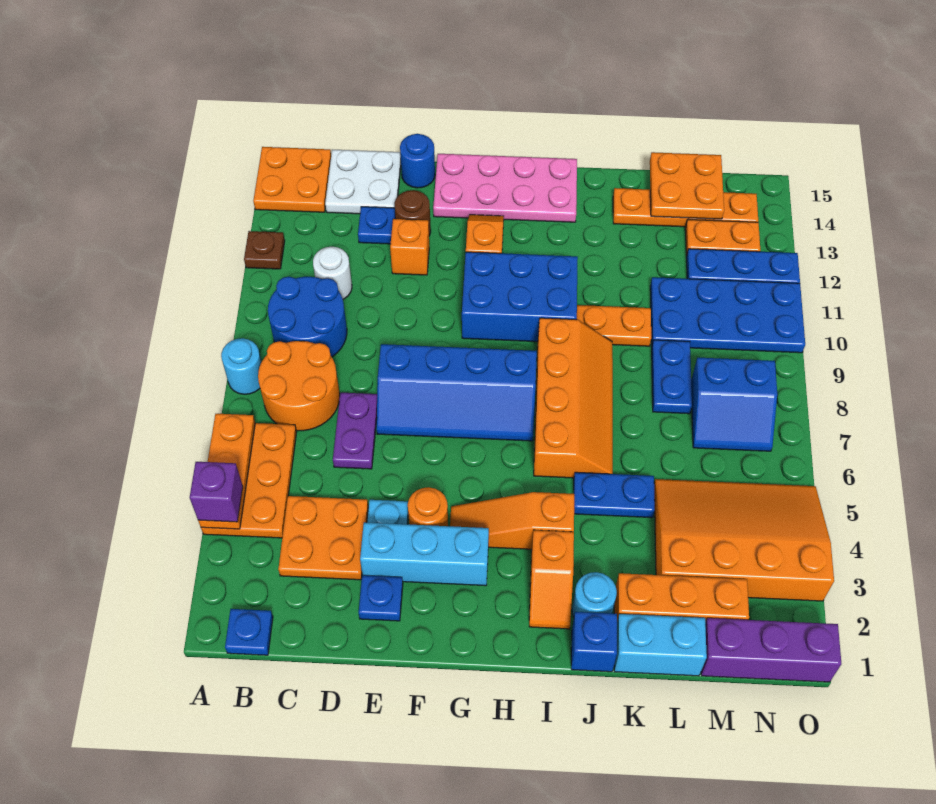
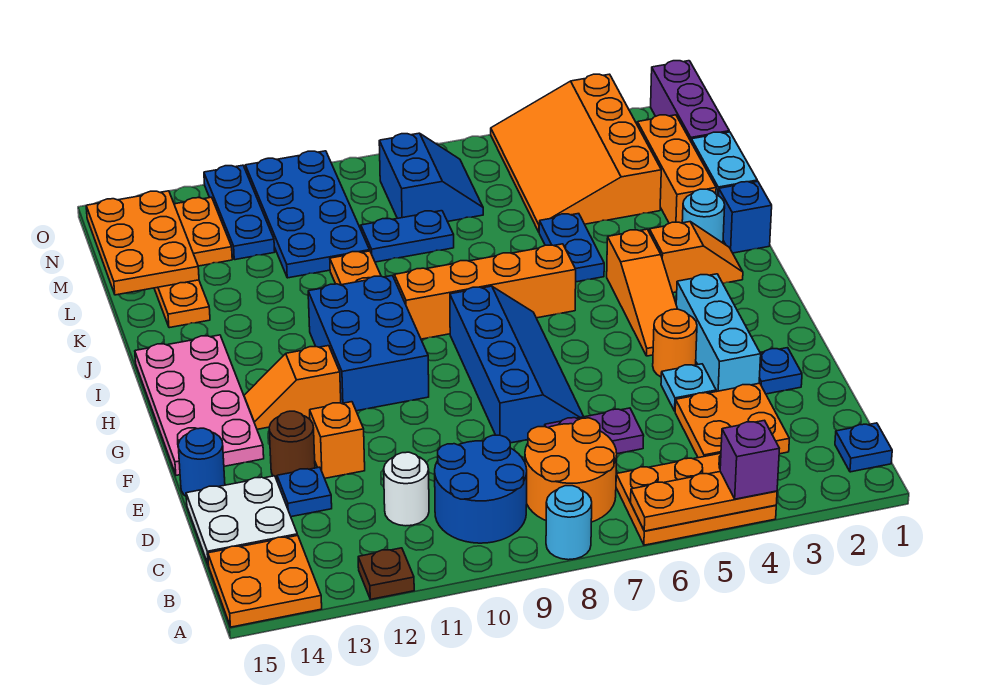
orange plate L14:M15 level 2 -> orange plate L14:N15 level 2

